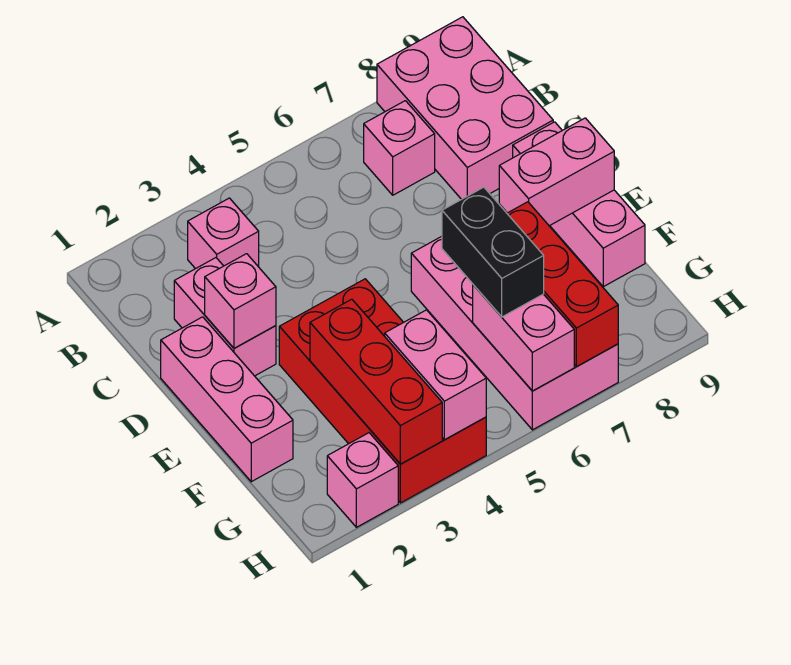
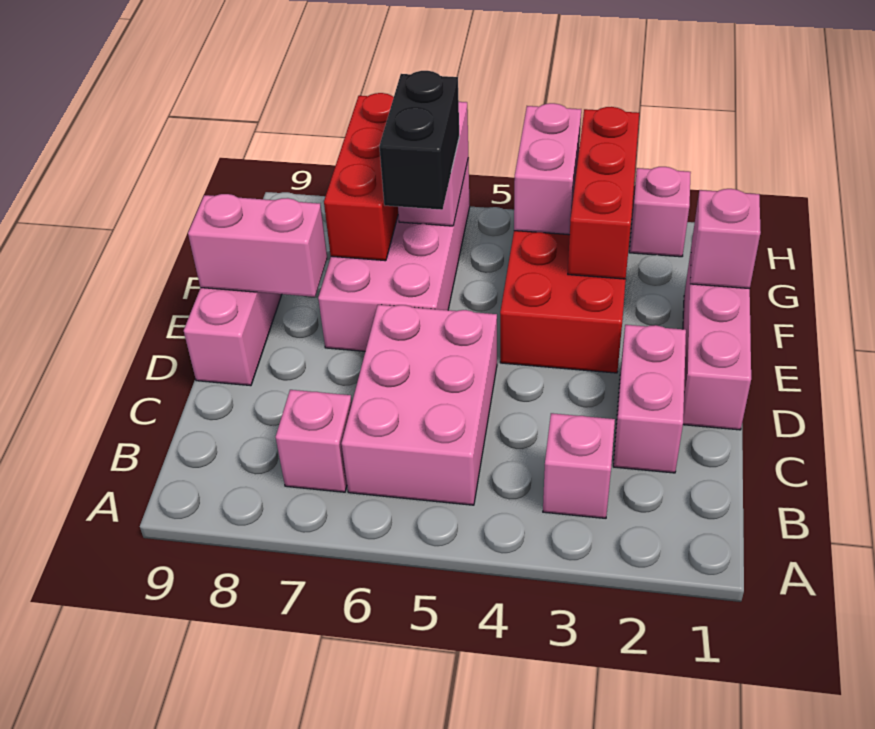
pink brick A8:C9 level 1 -> pink brick B5:D6 level 1
pink brick D2 level 2 -> pink brick F1 level 2

